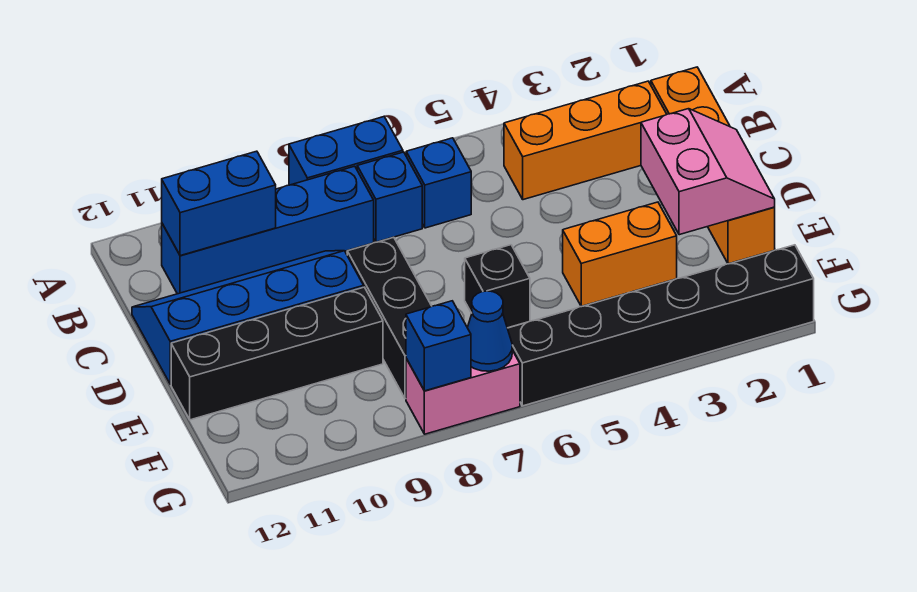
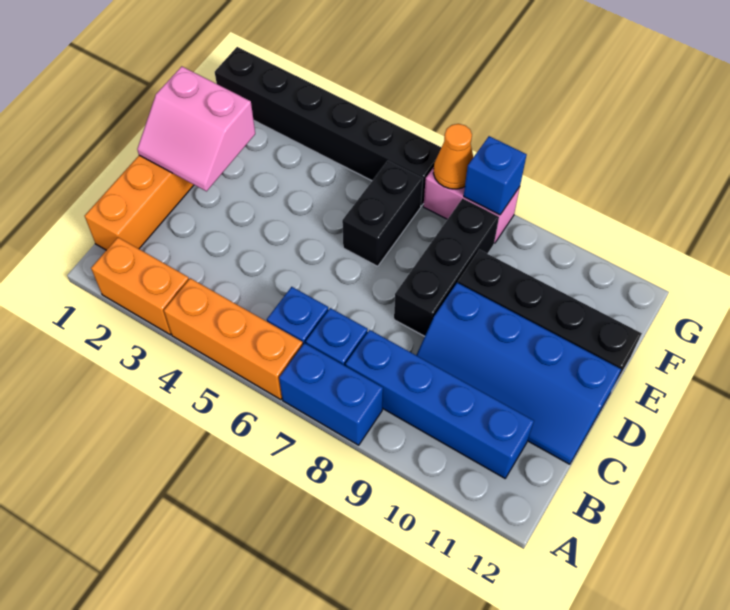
orange brick B2:B4 level 1 -> orange brick A4:A6 level 1
blue brick B10:B11 level 2 -> none
pink slope D1:E2 level 2 top 2 -> pink slope D1:E2 level 2 top E
orange brick E3:E4 level 1 -> orange brick A2:A3 level 1
black brick E6 level 1 -> black brick E6:F6 level 1
blue cone G7 level 2 -> orange cone G7 level 2

